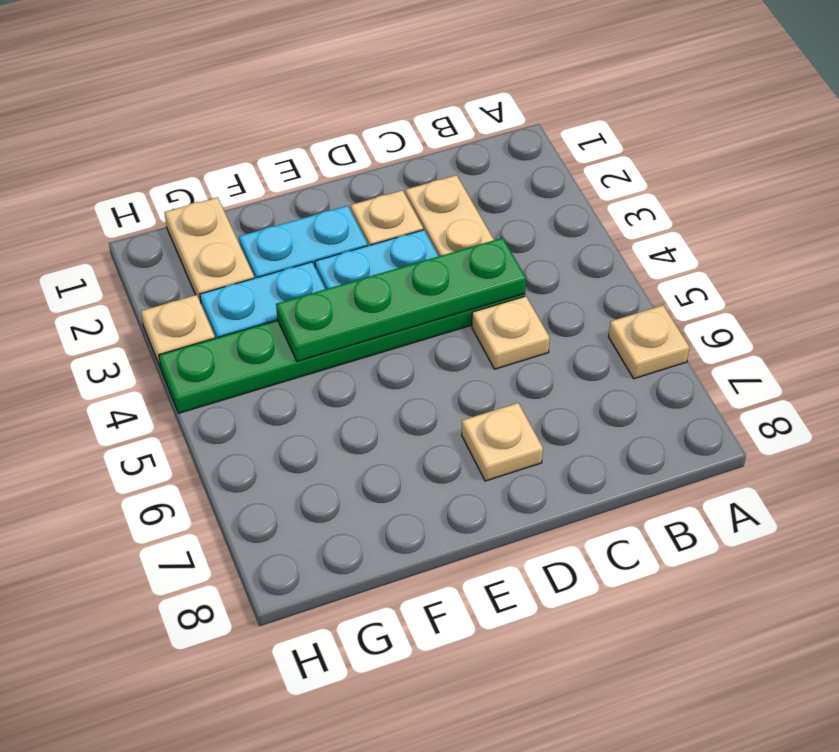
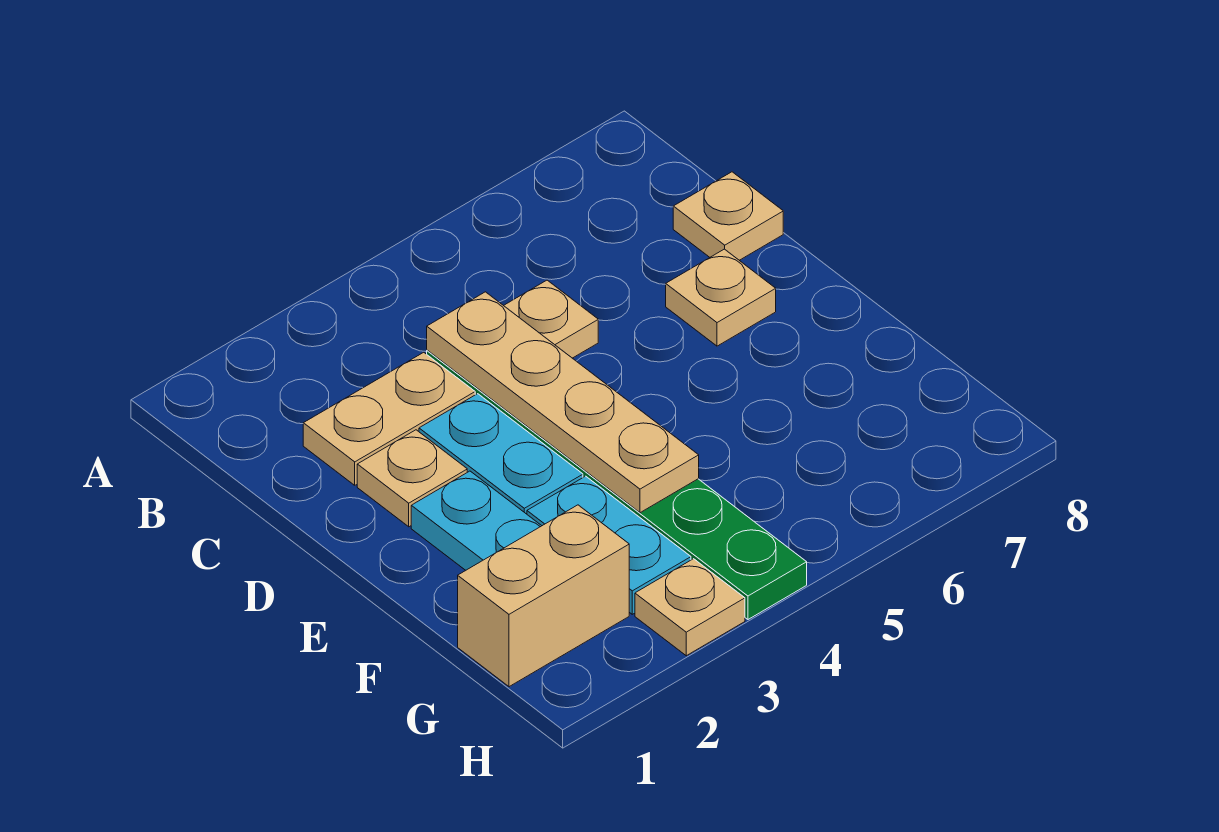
tan plate A6 level 1 -> tan plate C8 level 1
green plate C4:F4 level 2 -> tan plate C4:F4 level 2
tan plate G1:G2 level 1 -> tan brick G1:G2 level 1

